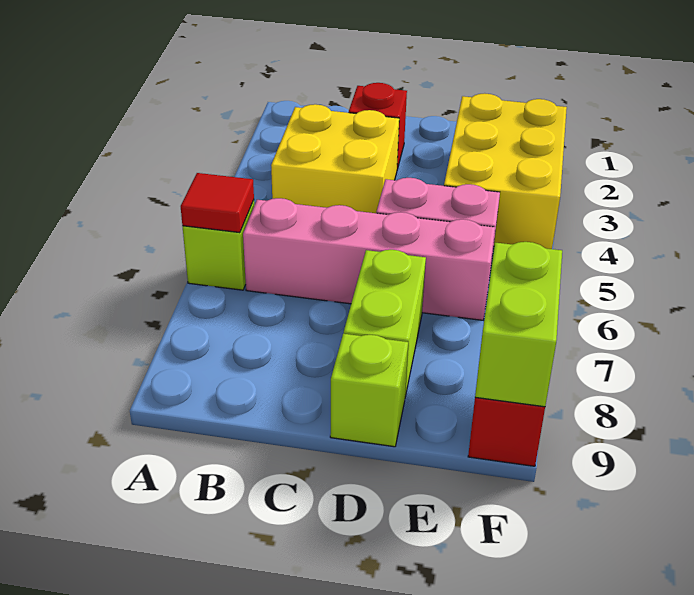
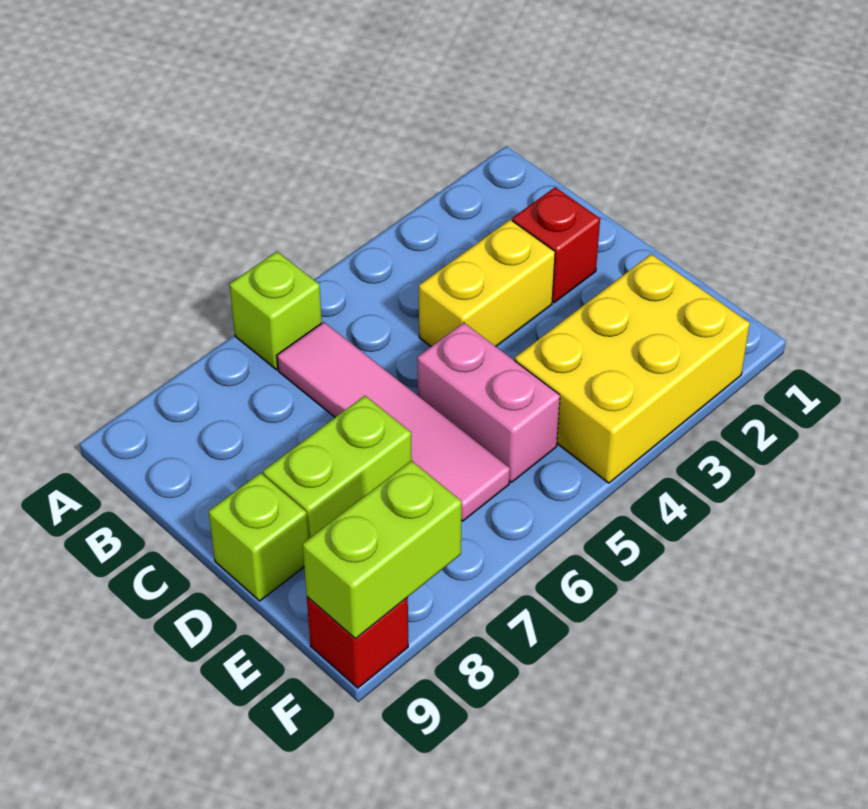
red tile A6 level 2 -> none
yellow brick B3:C4 level 1 -> yellow brick C3:C4 level 1
pink brick B6:E6 level 1 -> pink tile B6:E6 level 1

